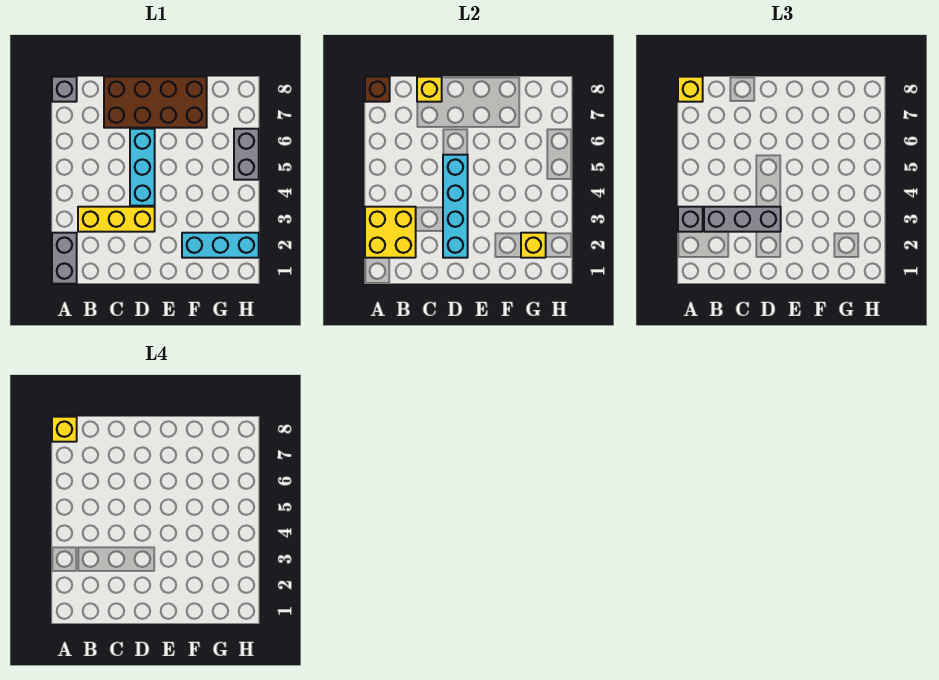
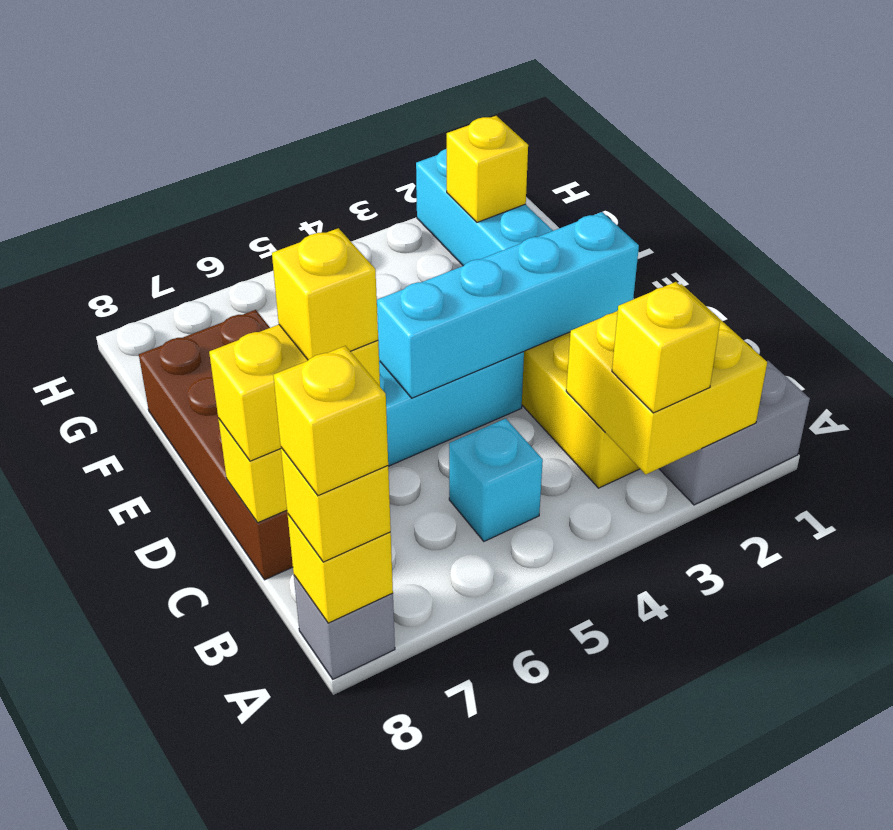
grey brick A3 level 3 -> yellow brick A3 level 3
brown brick A8 level 2 -> yellow brick A8 level 2
grey brick B3:D3 level 3 -> none
none -> cyan brick B5 level 1
none -> yellow brick C7:C8 level 3
none -> yellow brick C7 level 4
grey brick H5:H6 level 1 -> none

